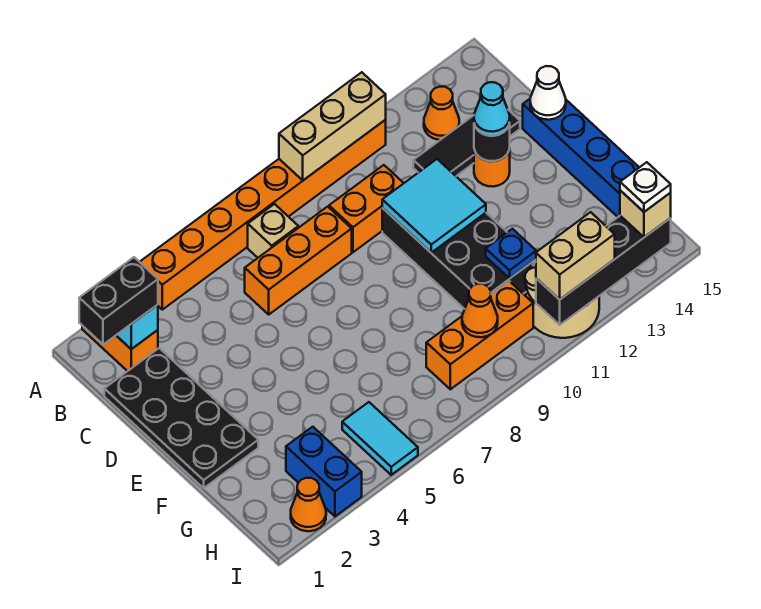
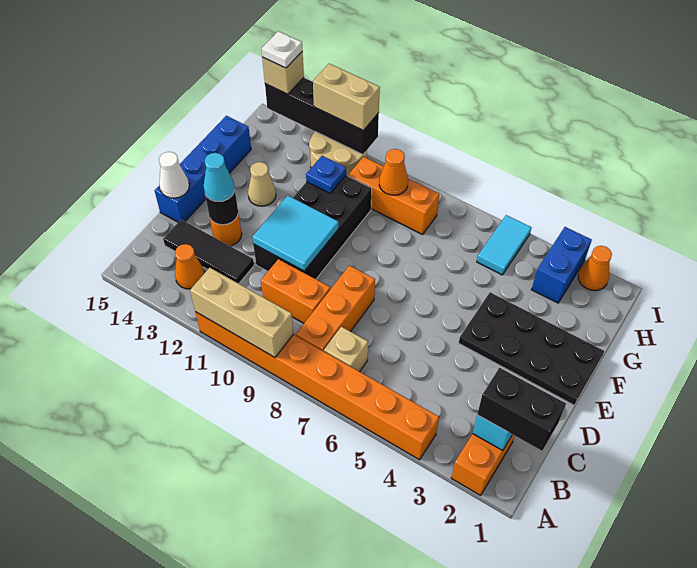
black plate C1:F2 level 1 -> black plate E1:F4 level 1
orange brick C6:C8 level 1 -> orange brick B8:D8 level 1
none -> tan cone F13 level 1

